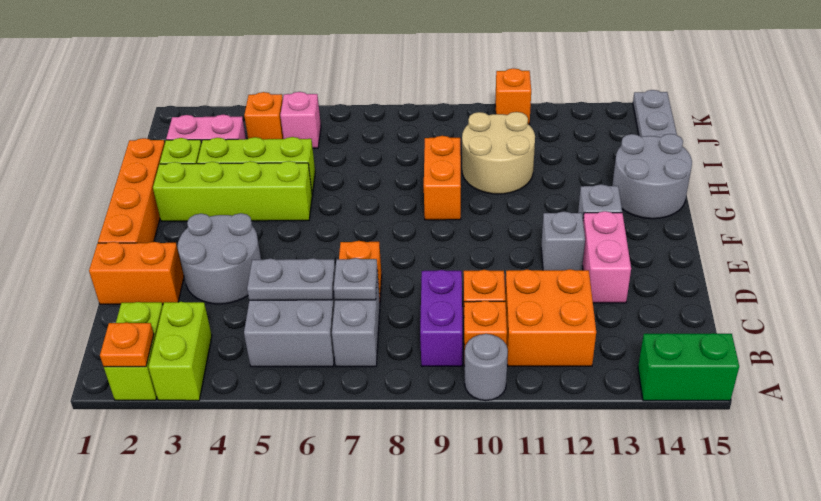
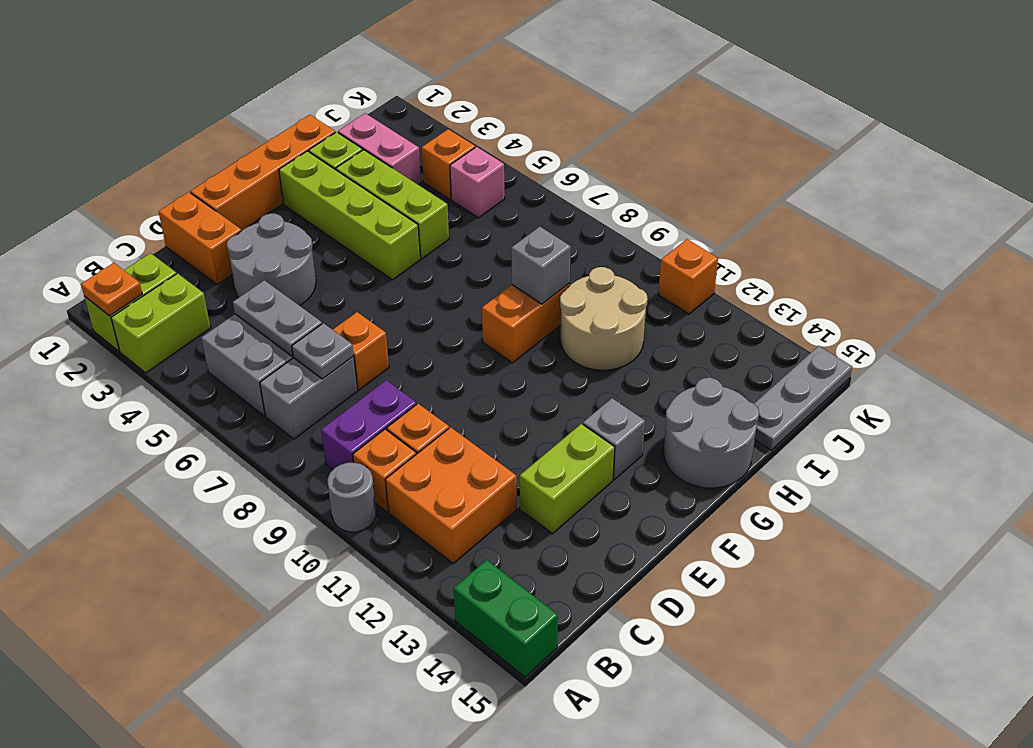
pink brick D13:E13 level 1 -> lime brick D13:E13 level 1
grey brick E12 level 1 -> grey brick H9 level 2

